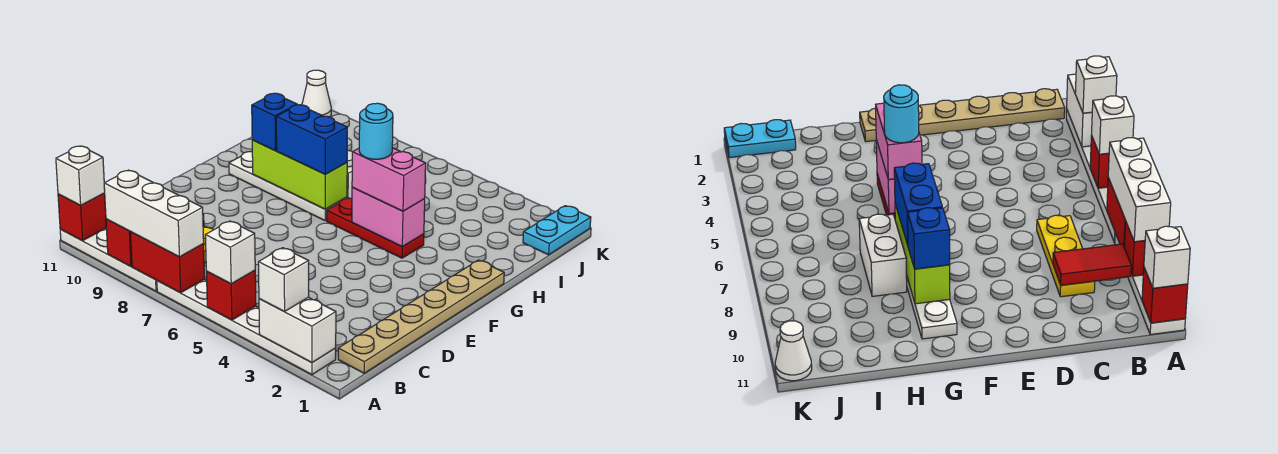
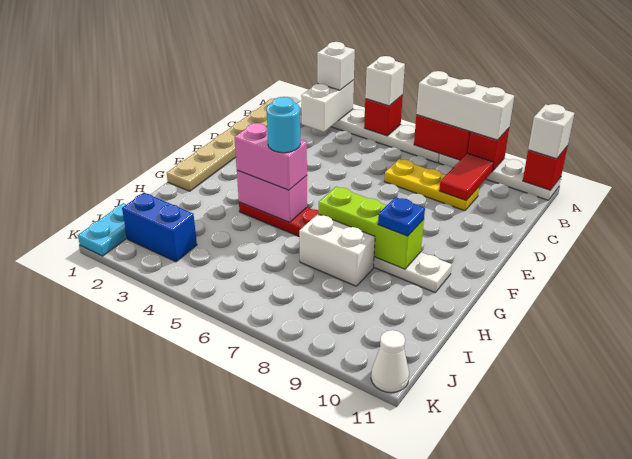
white brick A2:A3 level 2 -> white brick A3:B3 level 2
blue brick G7:G8 level 3 -> blue brick J2:J3 level 1
blue brick G9 level 3 -> blue plate G9 level 3

